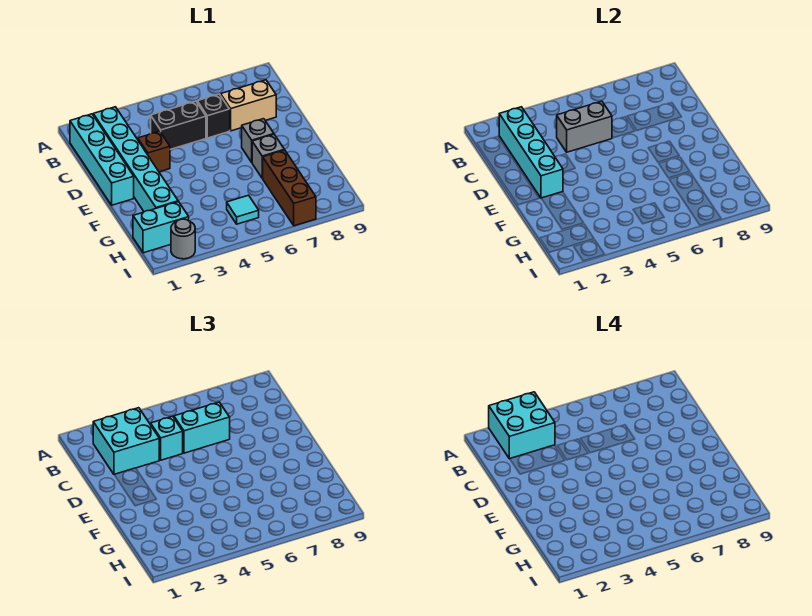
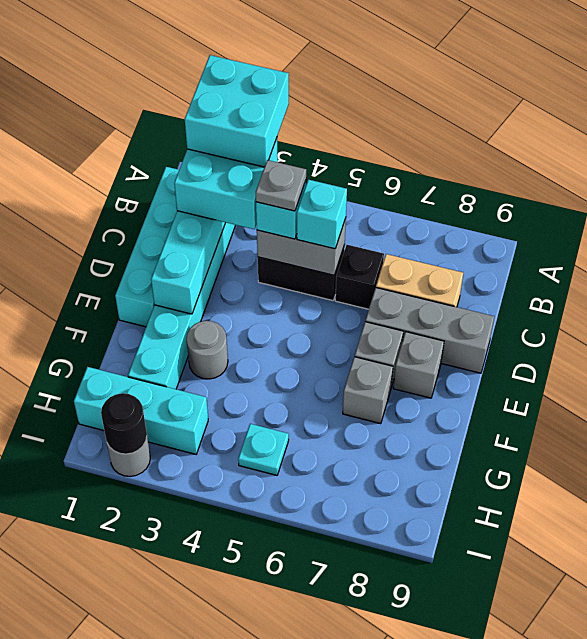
none -> grey plate C4 level 4
cyan brick C5:C6 level 3 -> cyan brick C5 level 3
brown brick D3 level 1 -> none
none -> grey brick D7:D9 level 1
none -> grey brick E8 level 1
none -> grey round brick F3 level 1
brown brick G7:I7 level 1 -> none
cyan brick H1:H2 level 1 -> cyan brick H1:H3 level 1
cyan tile H5 level 1 -> cyan plate H5 level 1
none -> black round brick I2 level 2

